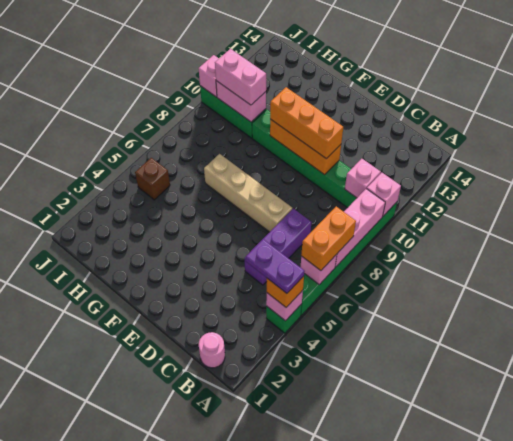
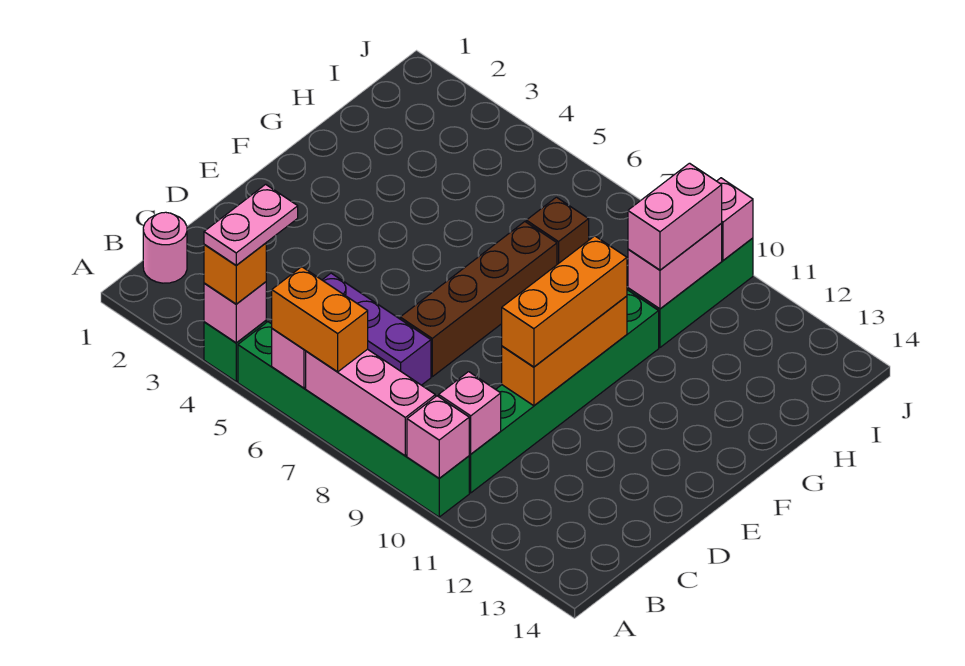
purple plate A4:B4 level 4 -> pink plate A4:B4 level 4
tan brick D7:G7 level 1 -> brown brick D7:G7 level 1
brown brick I5 level 1 -> brown brick H7 level 1

